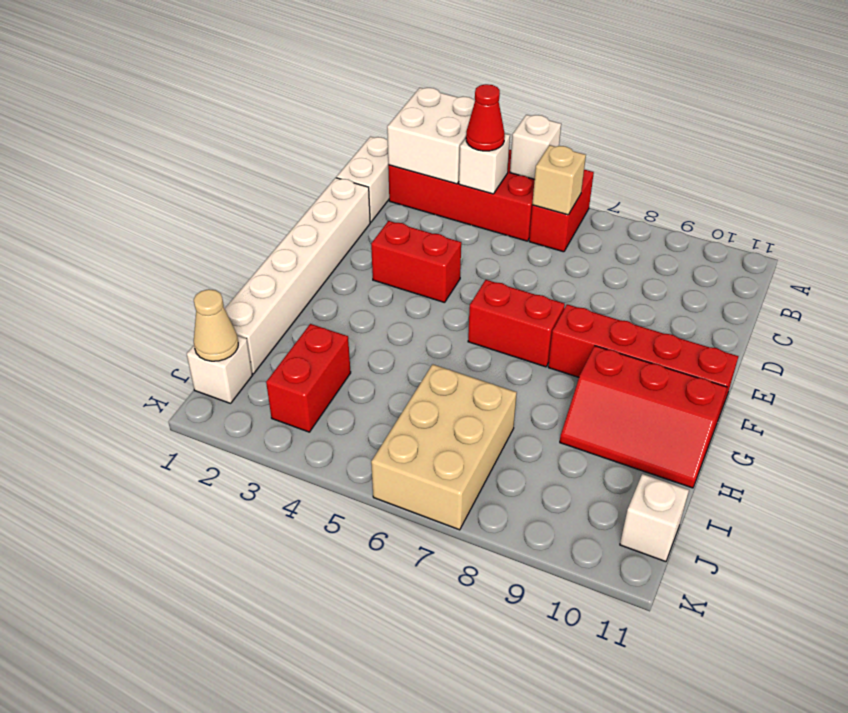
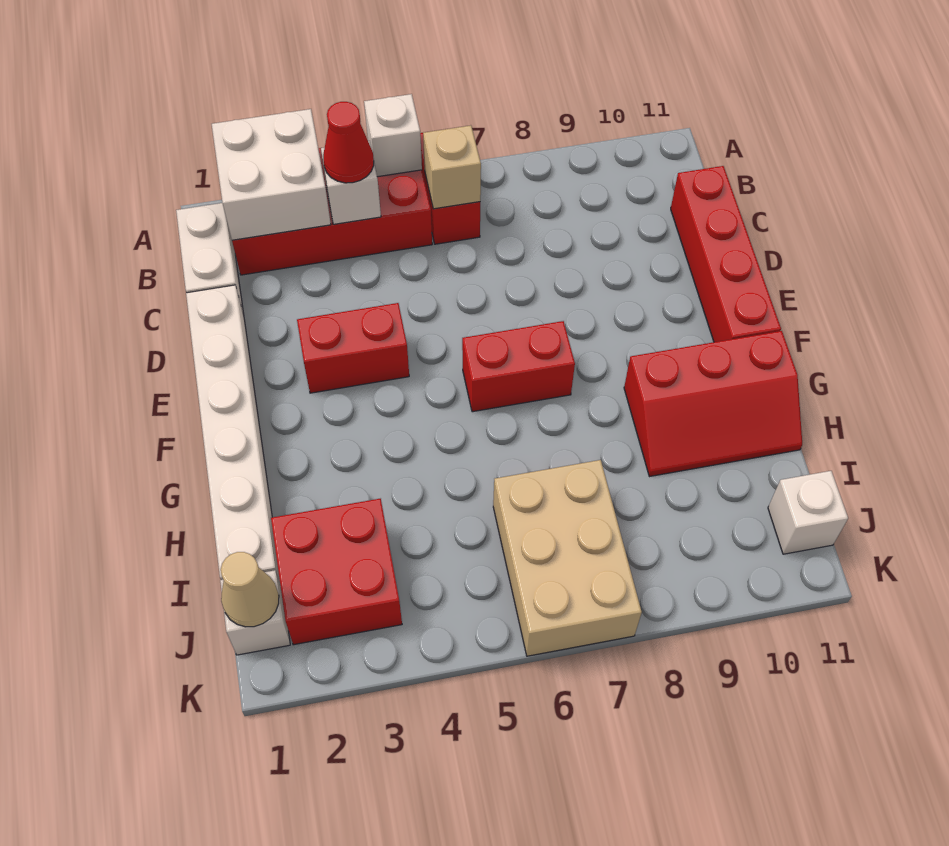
red brick F8:F11 level 1 -> red brick C11:F11 level 1
red brick I3:J3 level 1 -> red brick I2:J3 level 1

